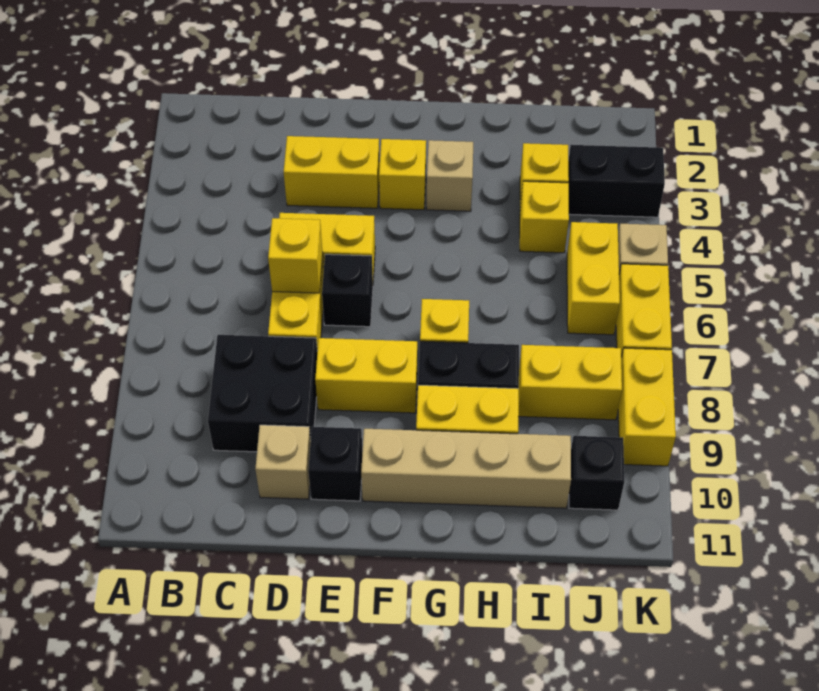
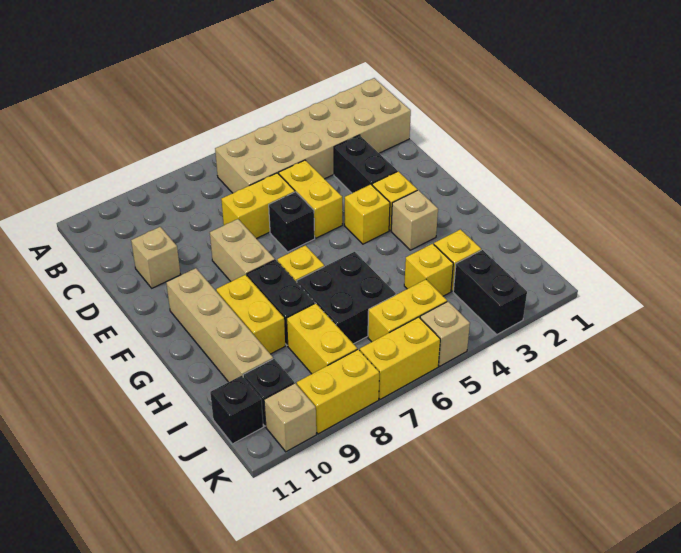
none -> tan brick B1:C6 level 1
black brick C8:D9 level 1 -> black brick H6:I7 level 1
yellow brick D3:E3 level 1 -> black brick D3:E3 level 1
yellow brick D6 level 2 -> yellow brick F4 level 1
yellow brick E8:F8 level 1 -> tan brick E8:F8 level 1
black brick E10 level 1 -> black brick J11 level 1
none -> tan brick K10 level 1

